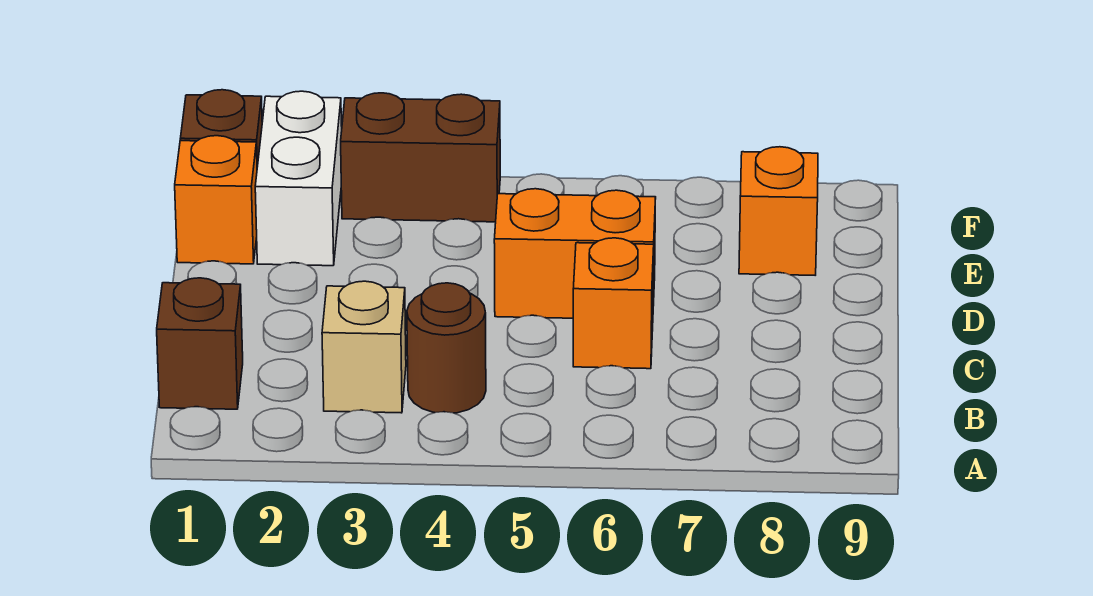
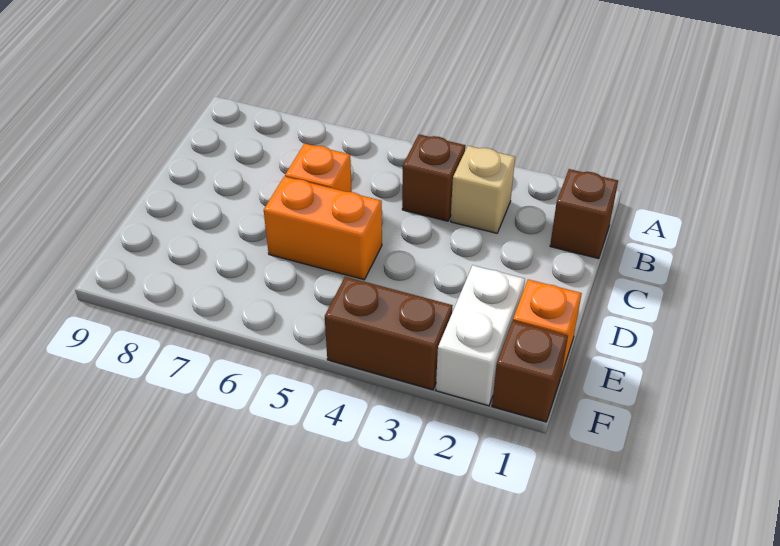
brown round brick B4 level 1 -> brown brick B4 level 1
orange brick E8 level 1 -> none

